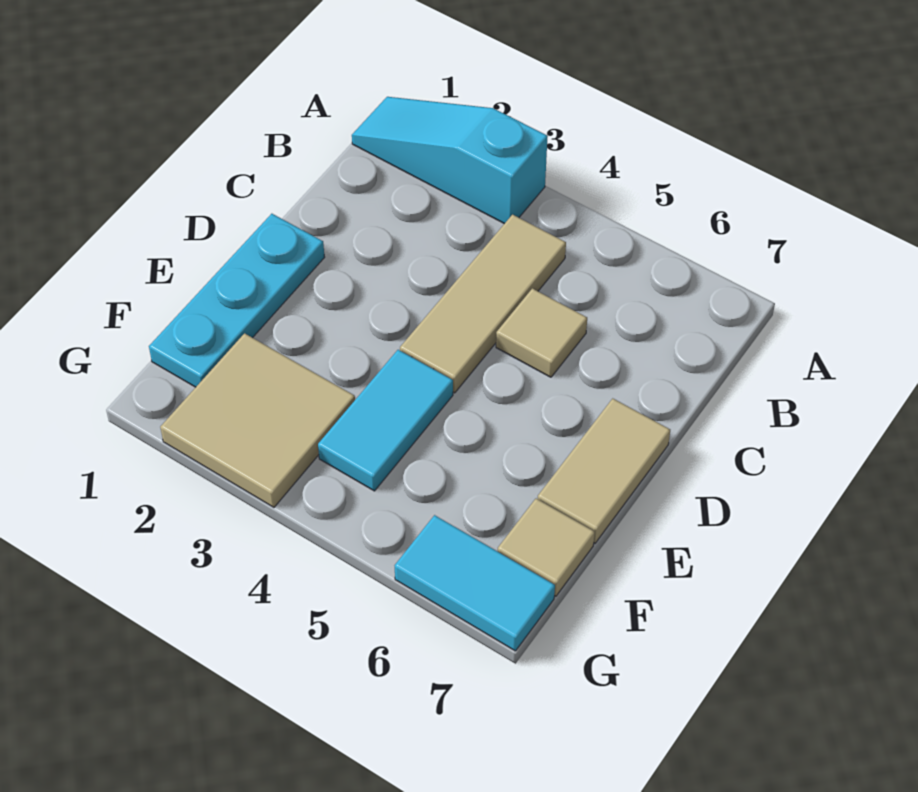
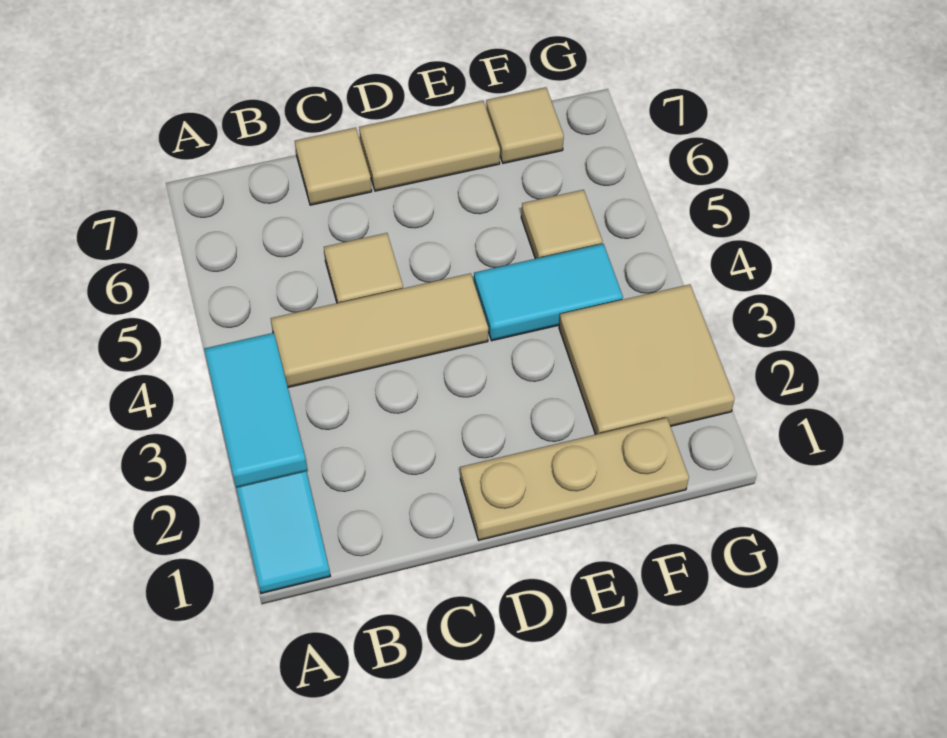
none -> tan tile C7 level 1
cyan plate D1:F1 level 1 -> tan plate D1:F1 level 1
none -> tan tile F5 level 1
cyan tile G6:G7 level 1 -> cyan tile A2:A3 level 2

